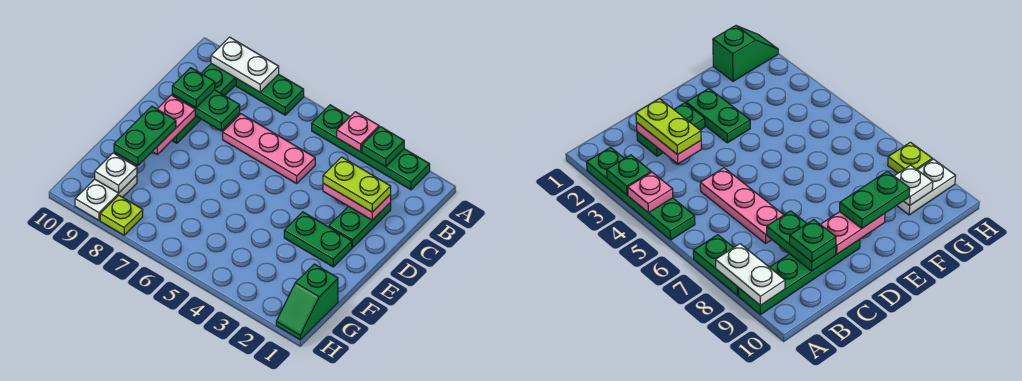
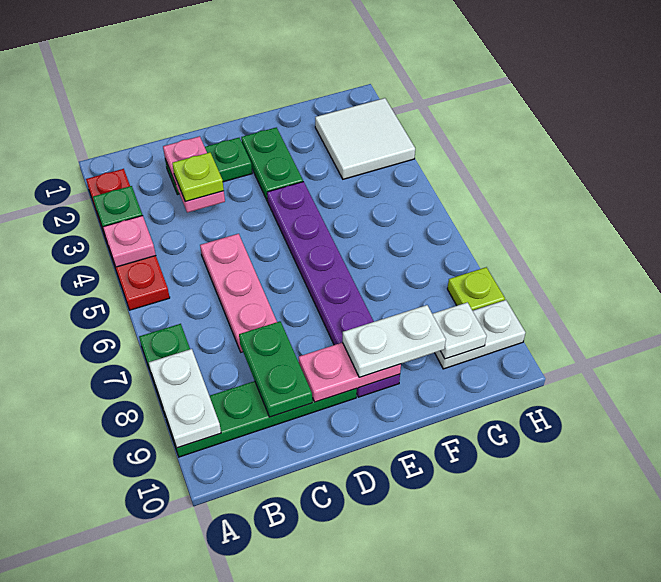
green plate A2:A5 level 1 -> red plate A2:A5 level 1
lime plate C2:C3 level 3 -> lime plate C3 level 3
green plate C9 level 3 -> none
none -> purple plate E4:E9 level 1
green plate E9:F9 level 3 -> white plate E9:F9 level 3
green slope G1:H1 level 1 top G -> none
none -> white tile G2:H3 level 1

